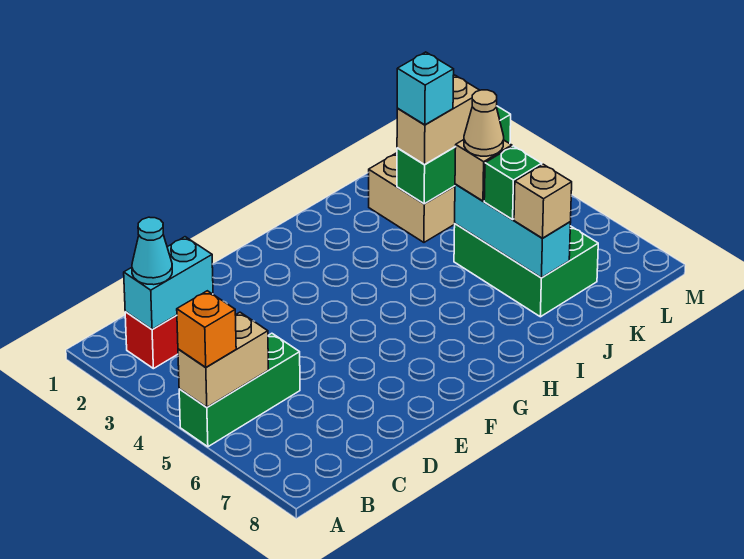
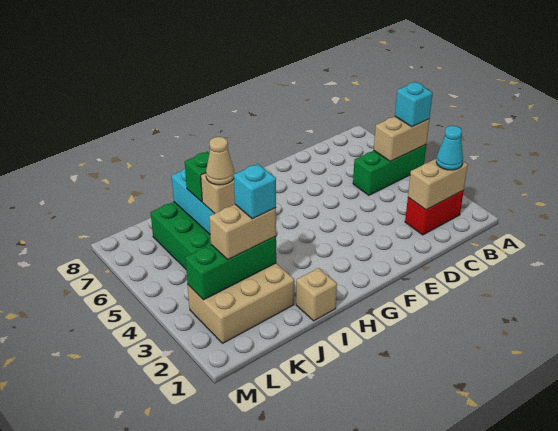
orange brick A5 level 3 -> cyan brick A5 level 3
cyan brick B2:C2 level 2 -> tan brick B2:C2 level 2
tan brick J7 level 3 -> tan brick I1 level 1

